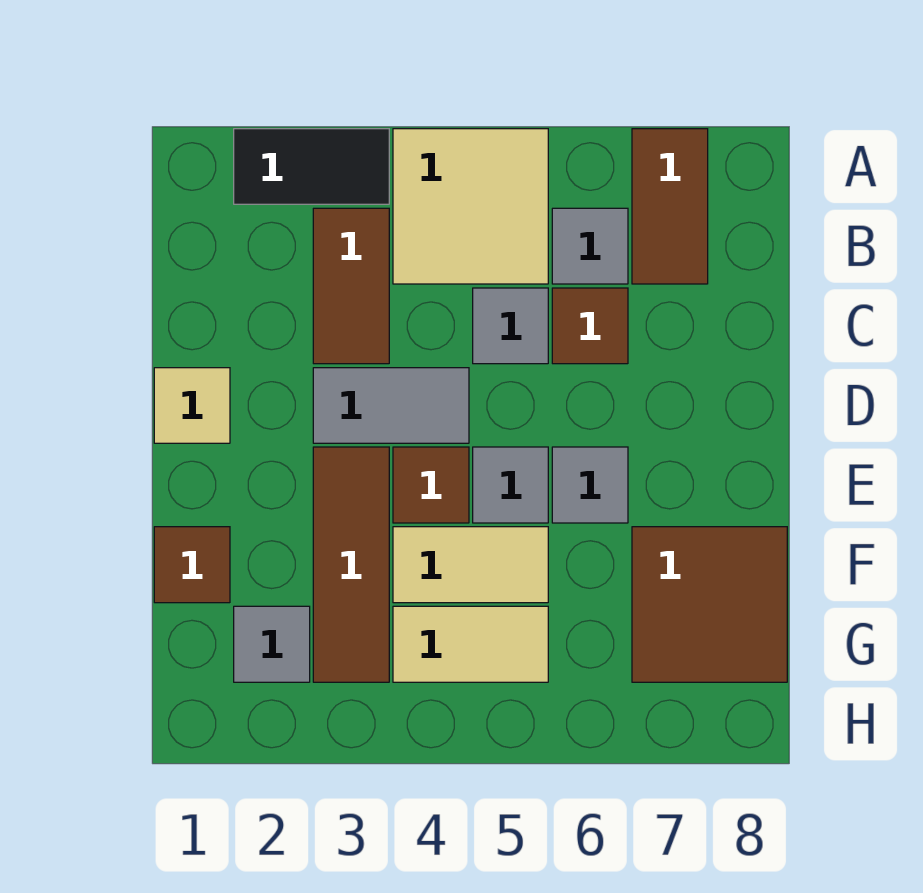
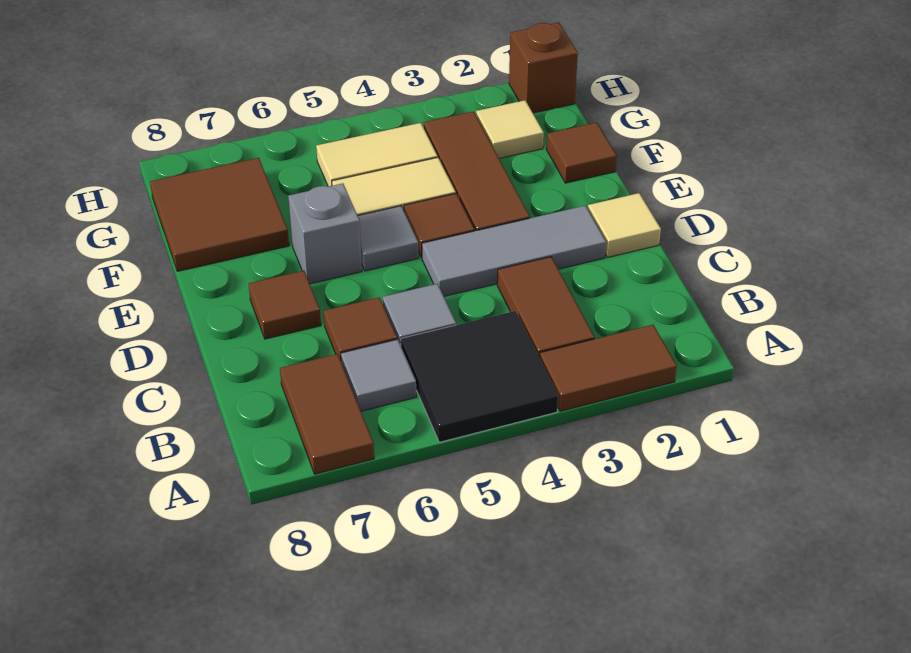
black tile A2:A3 level 1 -> brown tile A2:A3 level 1
tan tile A4:B5 level 1 -> black tile A4:B5 level 1
grey tile D3:D4 level 1 -> grey tile D2:D4 level 1
none -> brown tile D7 level 1
grey tile E6 level 1 -> grey brick E6 level 1
grey tile G2 level 1 -> tan tile G2 level 1
none -> brown brick H1 level 1

